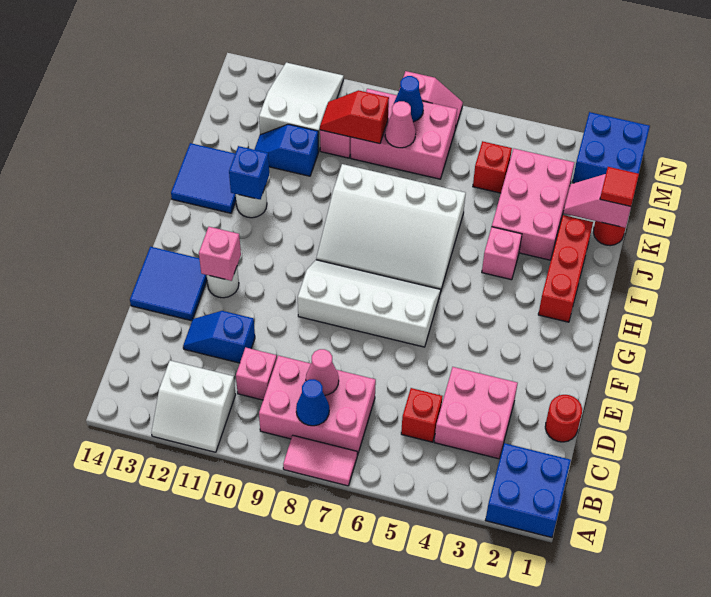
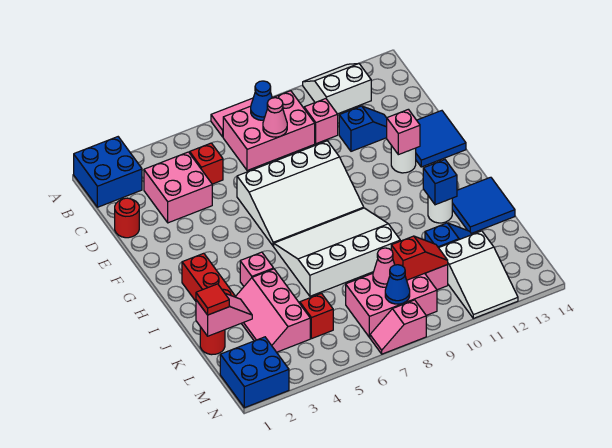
white slope F6:G9 level 1 top F -> white slope E6:G9 level 1 top E
pink brick J3:L4 level 1 -> pink slope J3:L4 level 1 top 4

